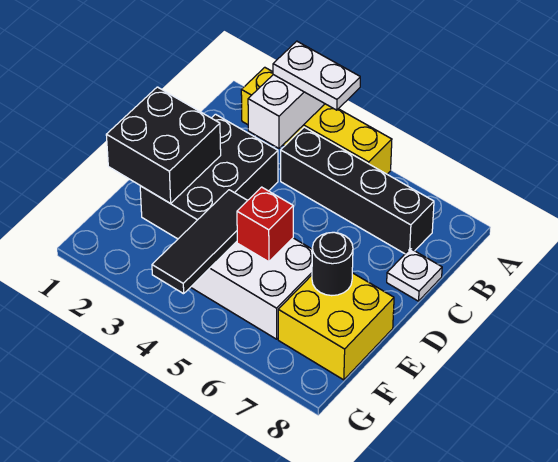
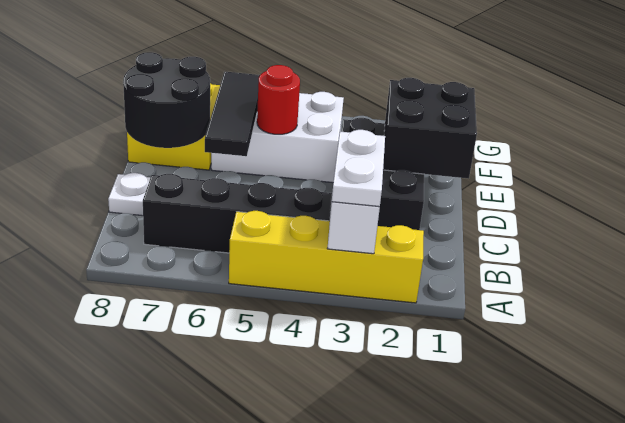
white plate A3:A4 level 3 -> white plate A3:B3 level 3
black tile E4:G4 level 2 -> black tile D6:F6 level 2
red brick E5 level 2 -> red round brick E5 level 2
black round brick E7 level 2 -> black round brick D7:E8 level 2

